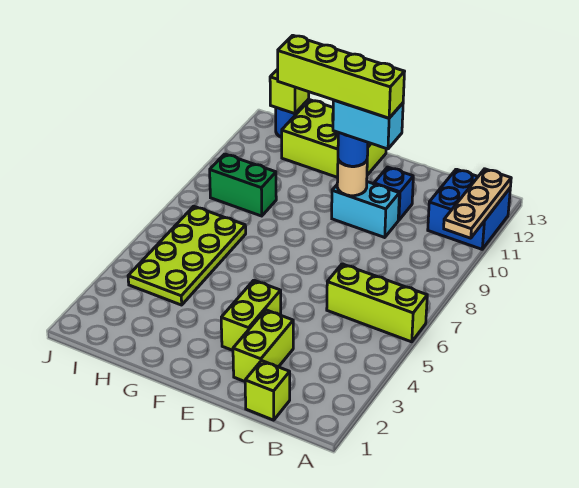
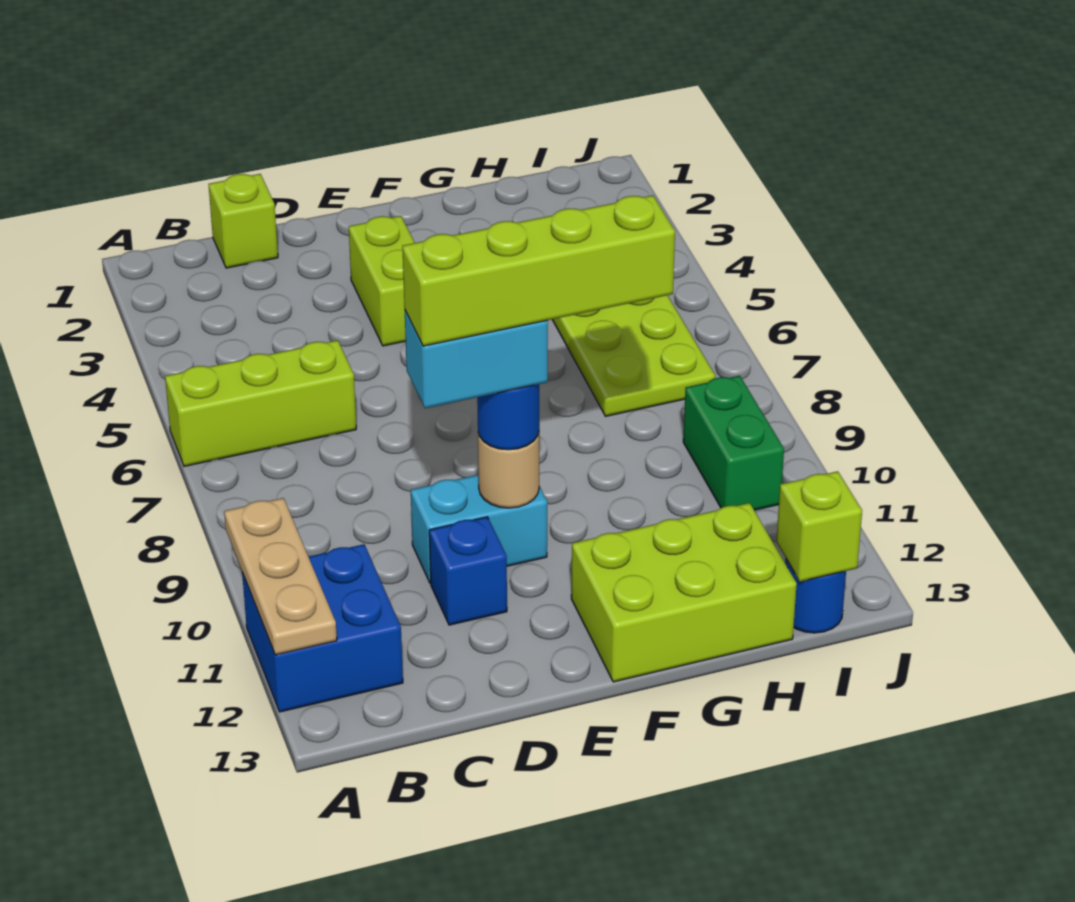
lime brick D2:D3 level 1 -> none
green brick H9:I9 level 1 -> green brick I9:I10 level 1

